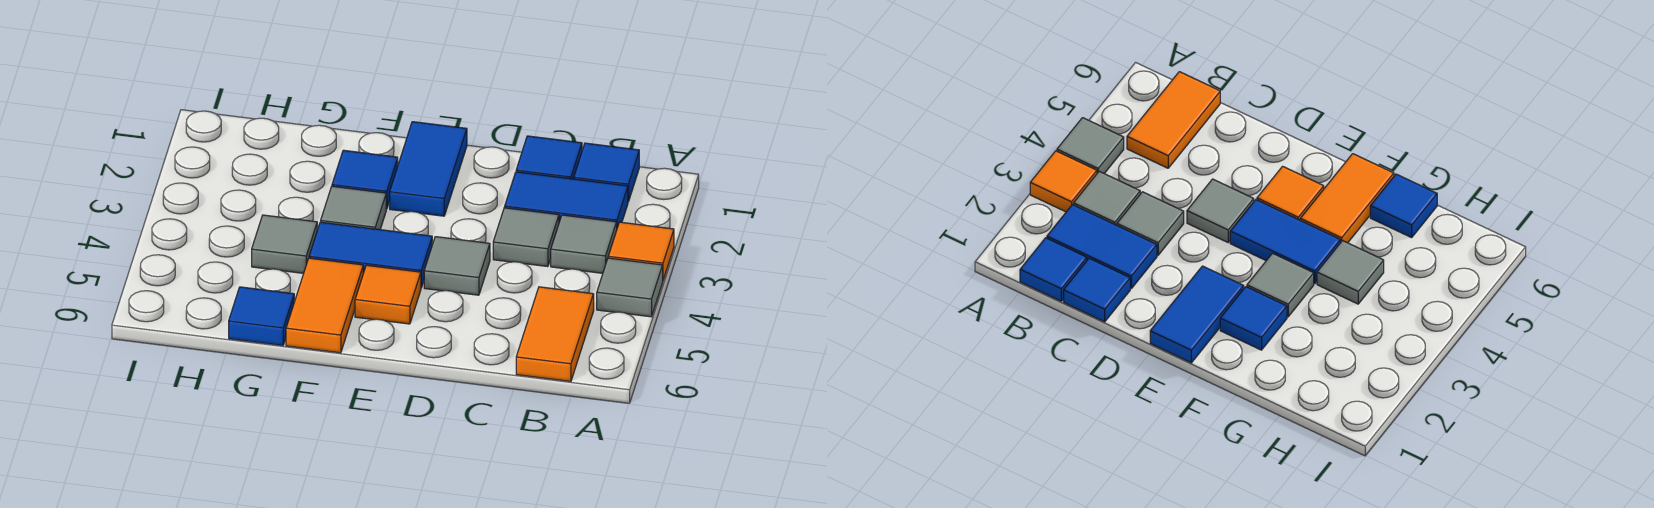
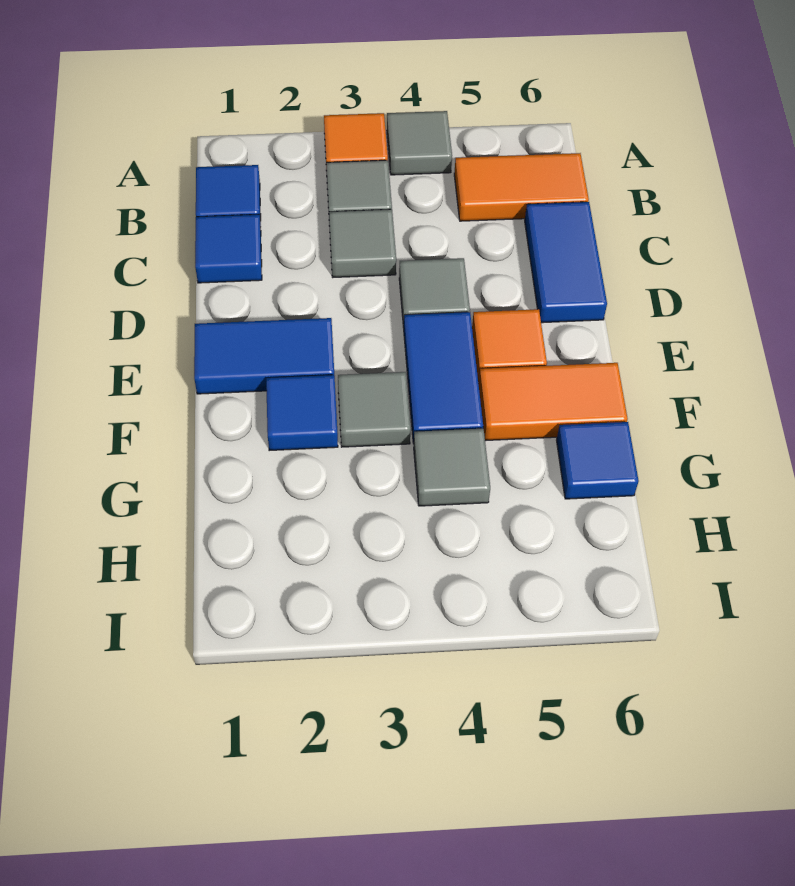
blue tile B2:C2 level 1 -> blue tile C6:D6 level 1

